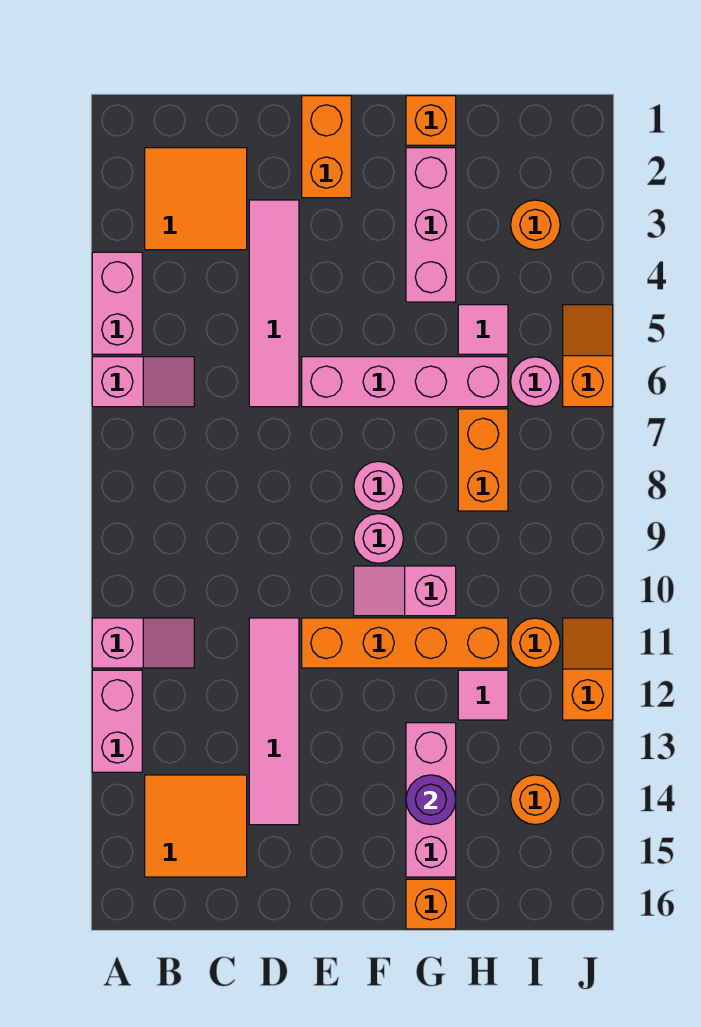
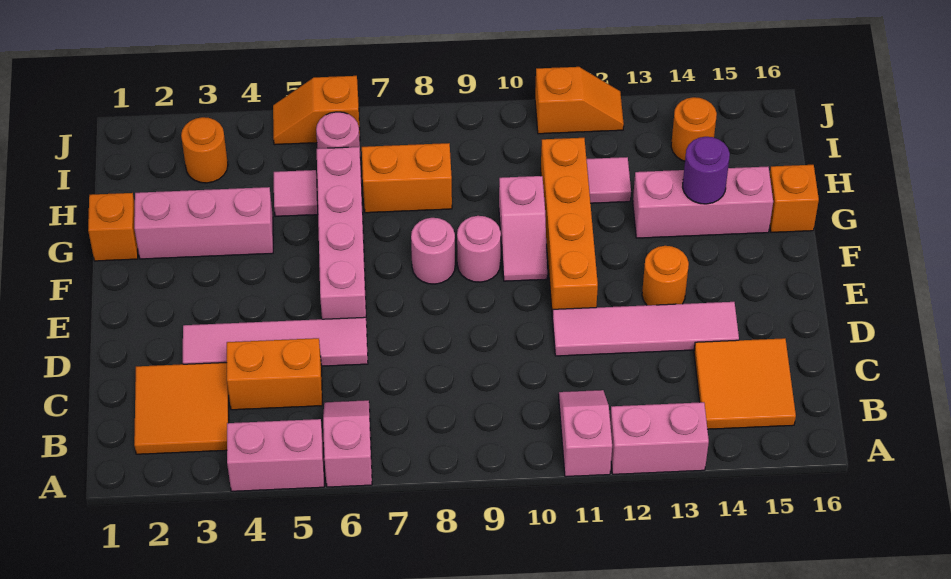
orange brick E1:E2 level 1 -> orange brick C4:C5 level 1
orange round brick I11 level 1 -> orange round brick E13 level 1
orange slope J11:J12 level 1 top 12 -> orange slope J11:J12 level 1 top 11

